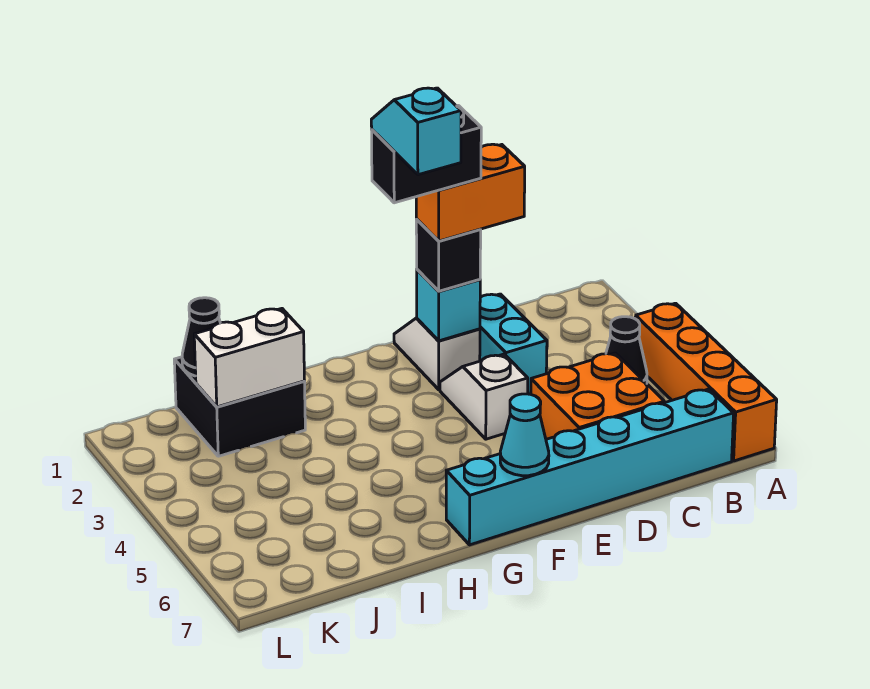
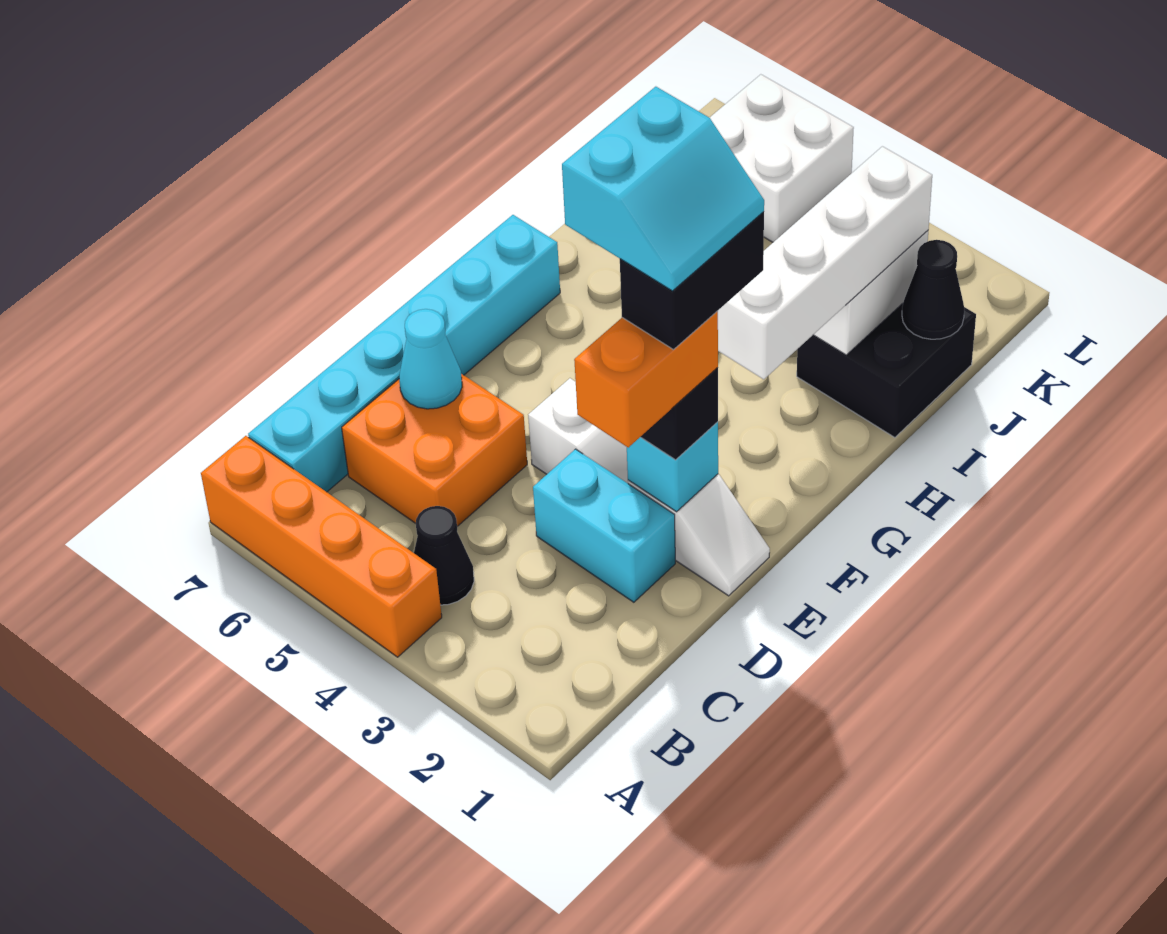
cyan slope F2:F3 level 6 top 3 -> cyan slope E2:F3 level 6 top 3
cyan cone F7 level 2 -> cyan cone D6 level 2
none -> white brick G2:J2 level 3
none -> white brick K5:L6 level 1

